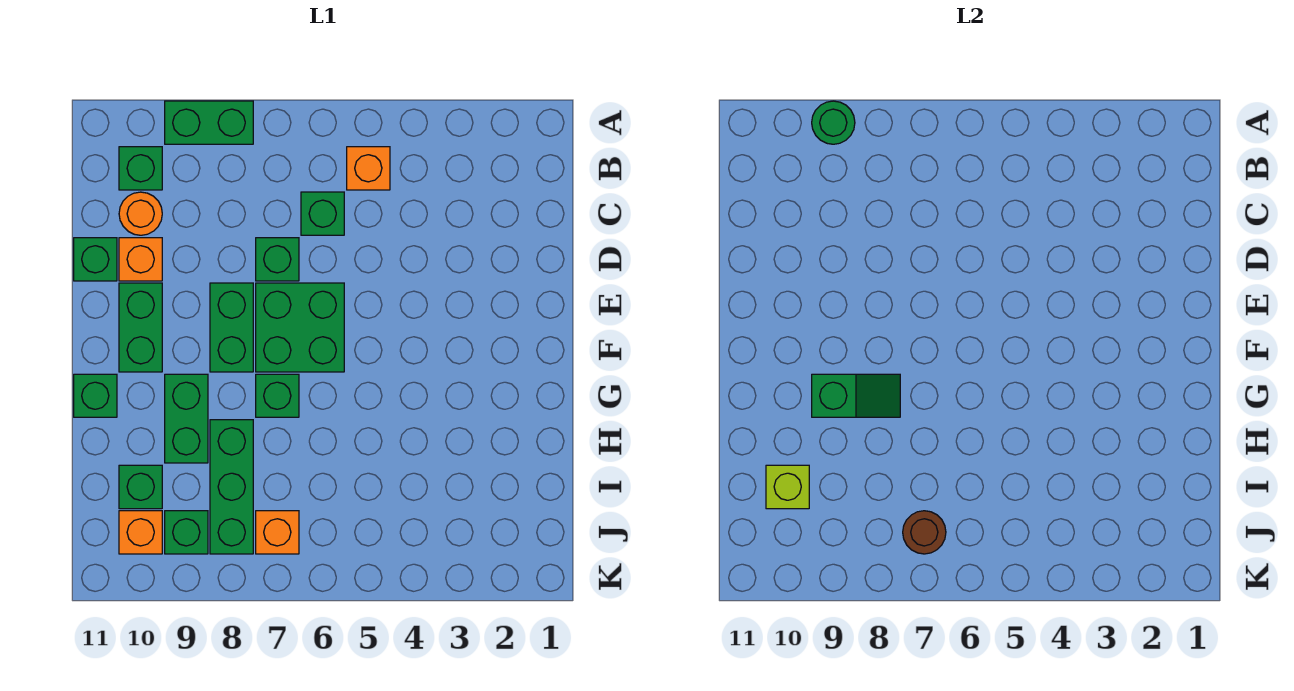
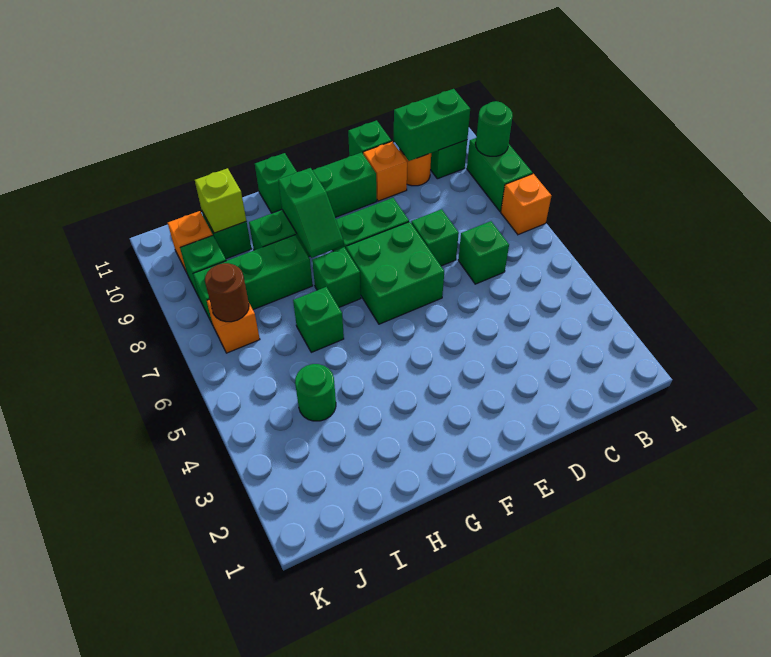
orange brick B5 level 1 -> orange brick A7 level 1
none -> green brick B10:C10 level 2
none -> green brick H6 level 1
none -> green round brick I4 level 1

